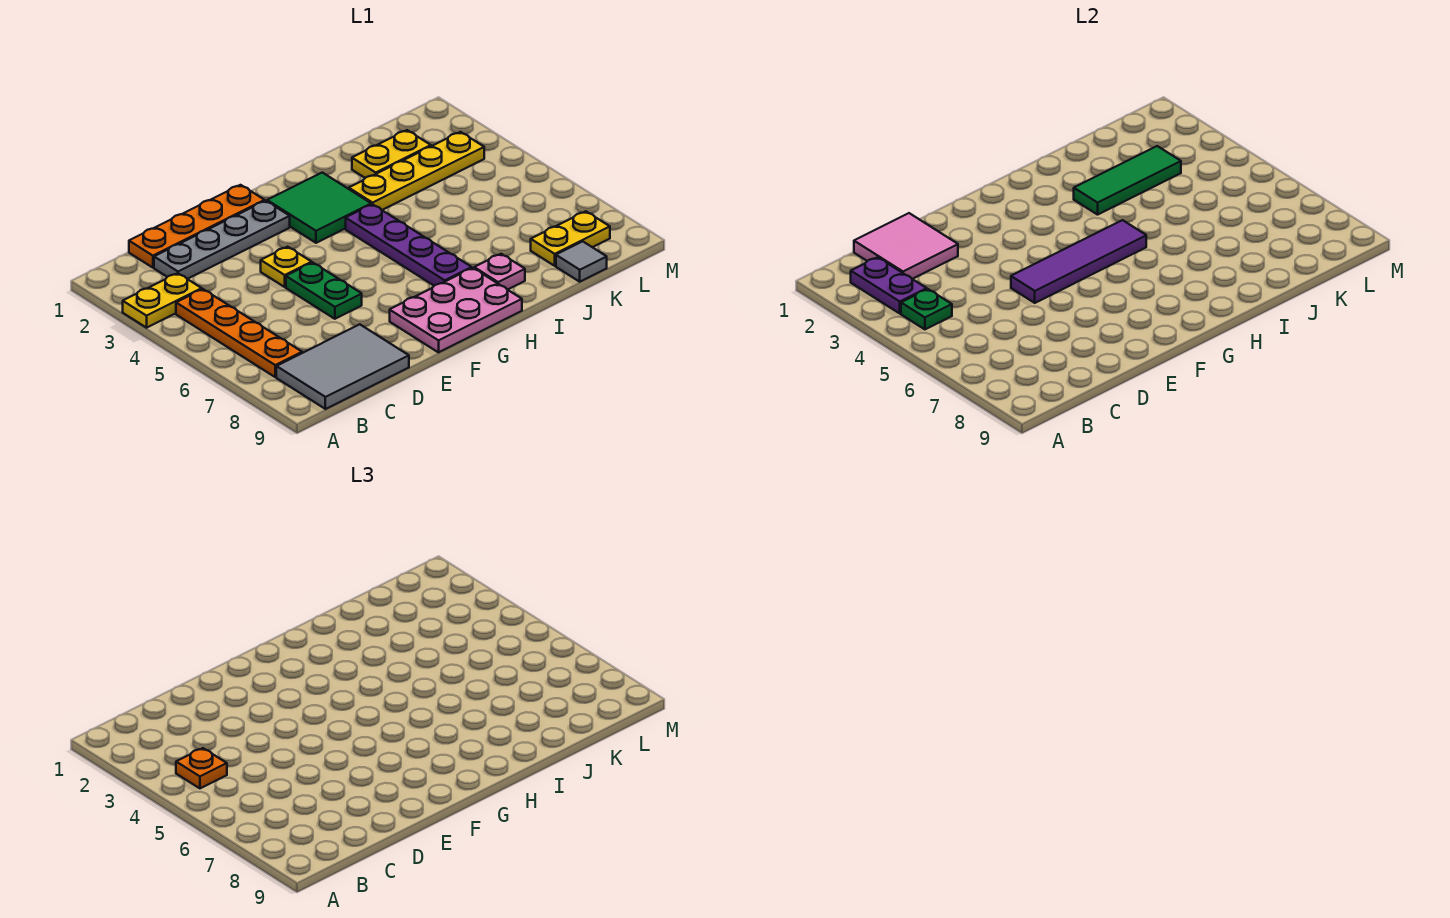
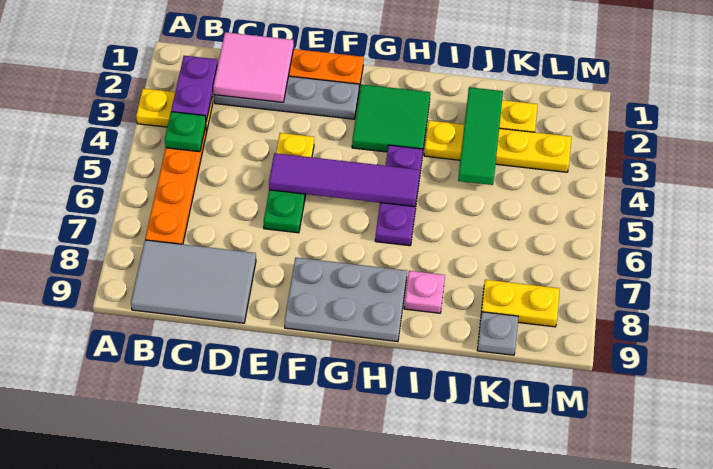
orange plate B4 level 3 -> none
pink plate F8:H9 level 1 -> grey plate F8:H9 level 1
purple plate H4:H7 level 1 -> purple plate H4:H6 level 1
green tile I3:K3 level 2 -> green tile J2:J4 level 2
grey tile K9 level 1 -> grey plate K9 level 1

